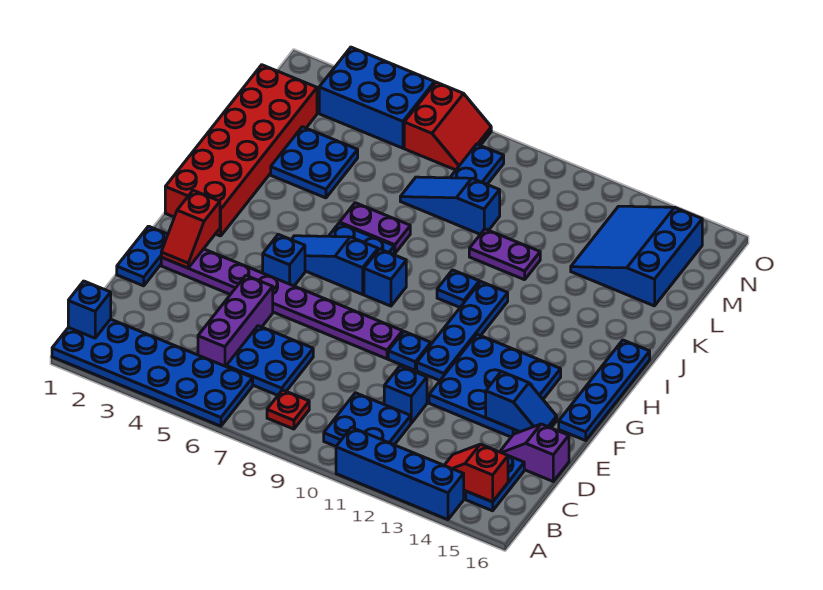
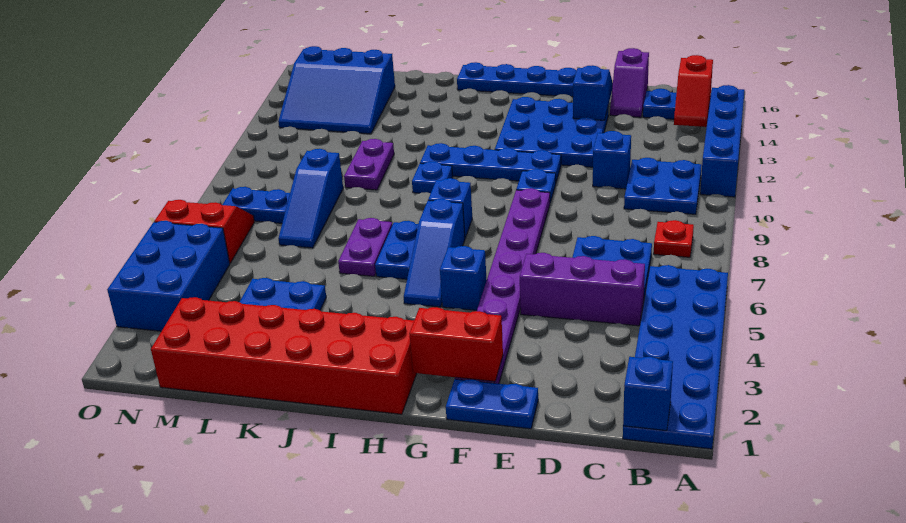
red slope F2:G2 level 2 top G -> red brick F2:G2 level 2

